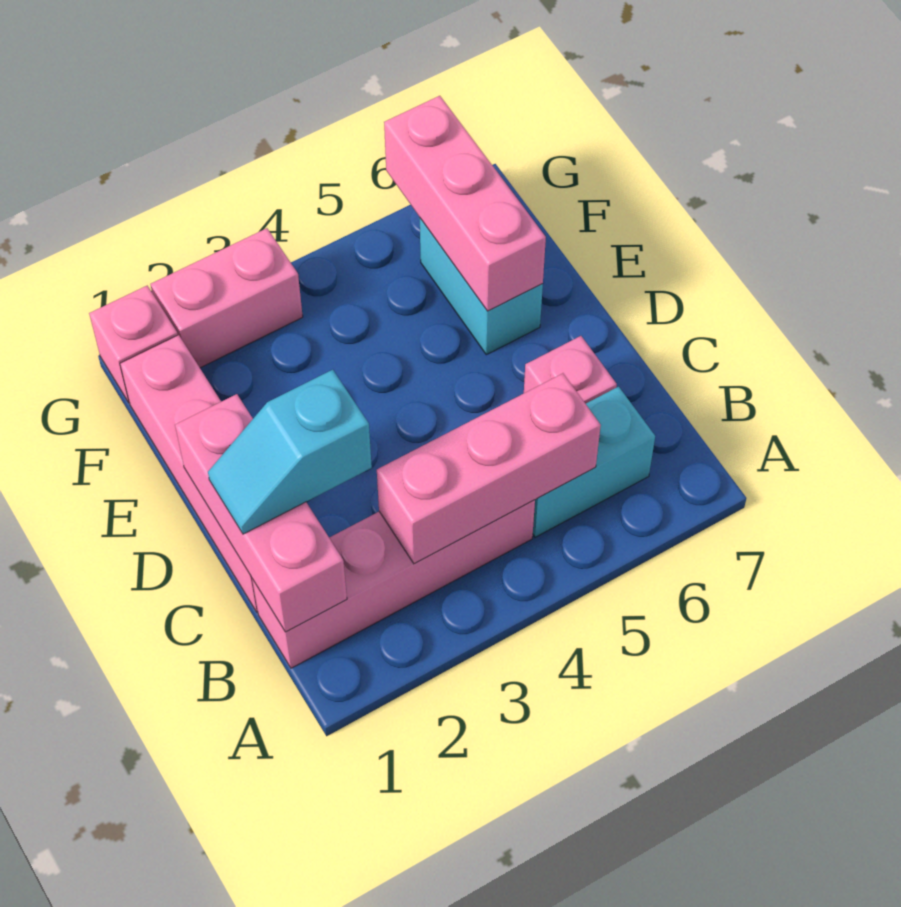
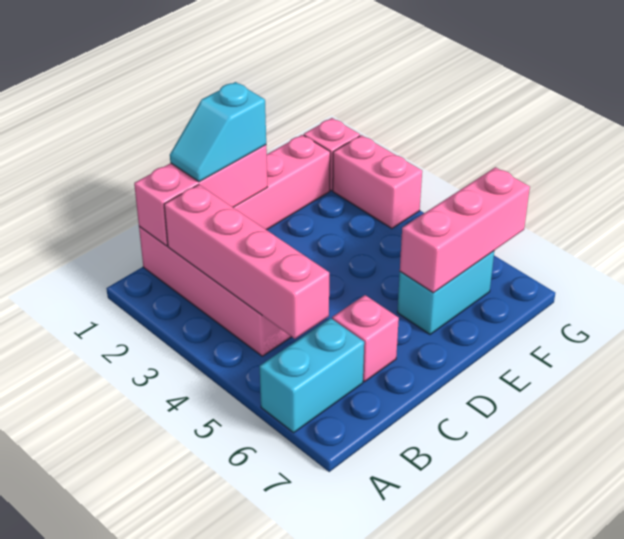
pink brick B3:B5 level 2 -> pink brick B2:B5 level 2
cyan brick B5:B6 level 1 -> cyan brick A6:B6 level 1
cyan slope C1:C2 level 3 top 2 -> cyan slope C1:D1 level 3 top D

